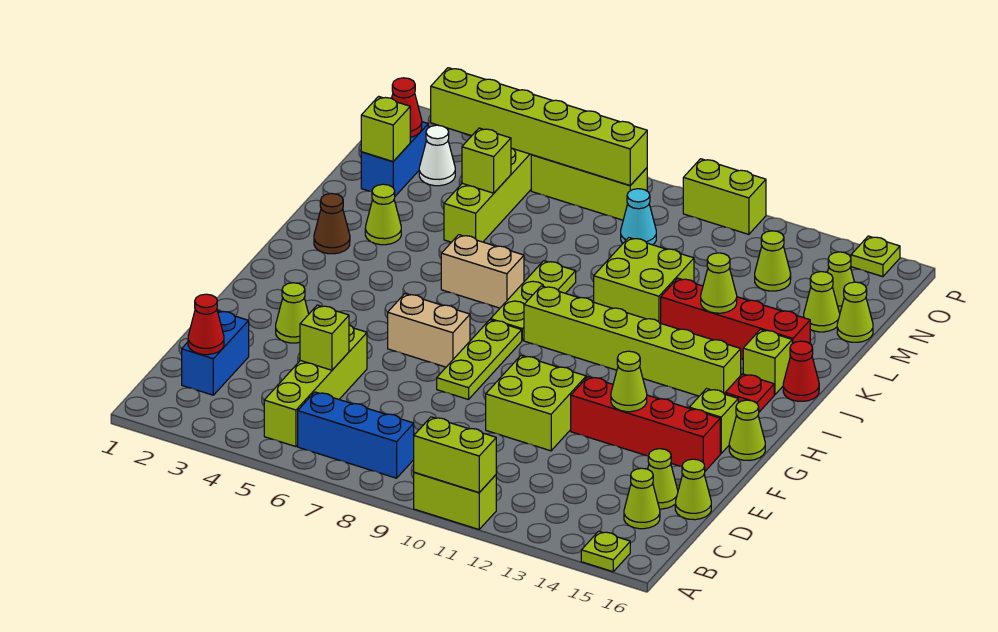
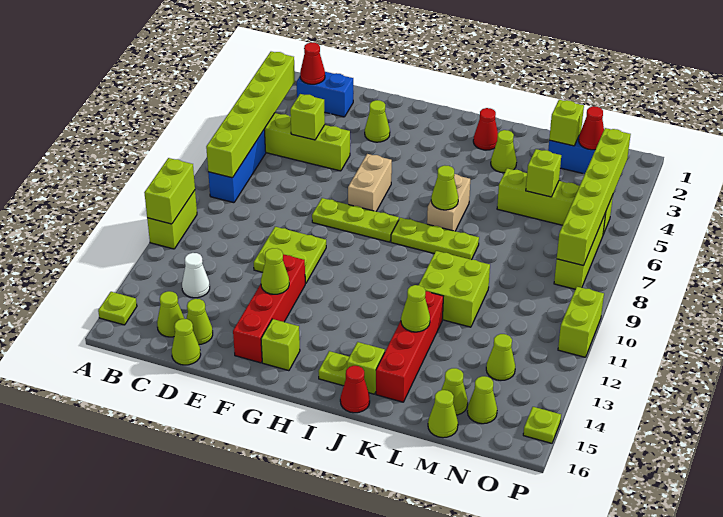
lime brick E10:F11 level 1 -> lime plate E10:F11 level 1
lime cone G16 level 1 -> lime cone J7 level 2
lime brick I9:I14 level 1 -> lime brick B3:B8 level 2
red plate I15 level 1 -> lime plate I15 level 1
brown cone J2 level 1 -> red cone J2 level 1
white cone N3 level 1 -> white cone C13 level 1
cyan cone N9 level 1 -> none

